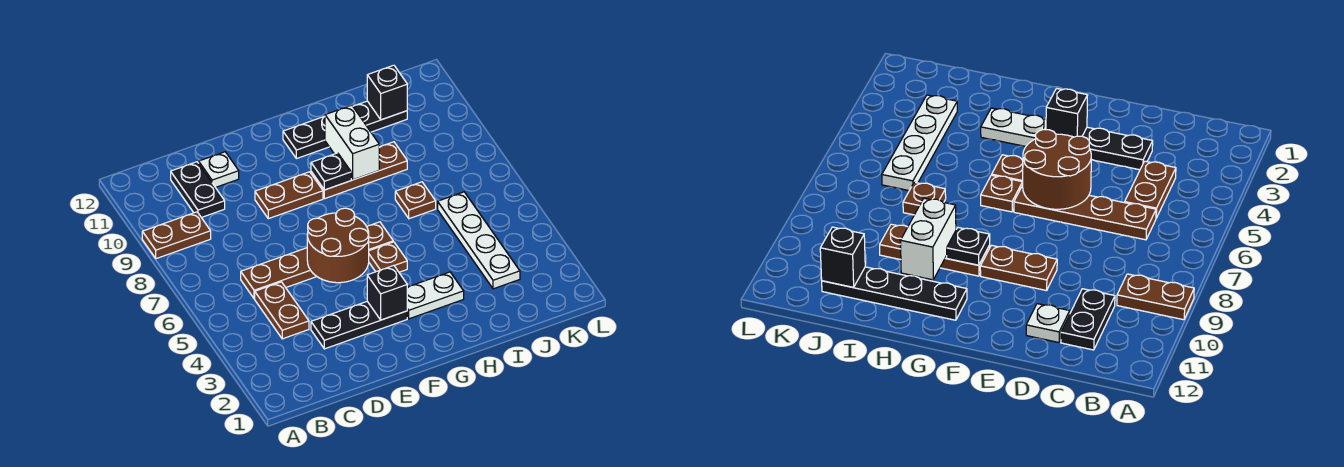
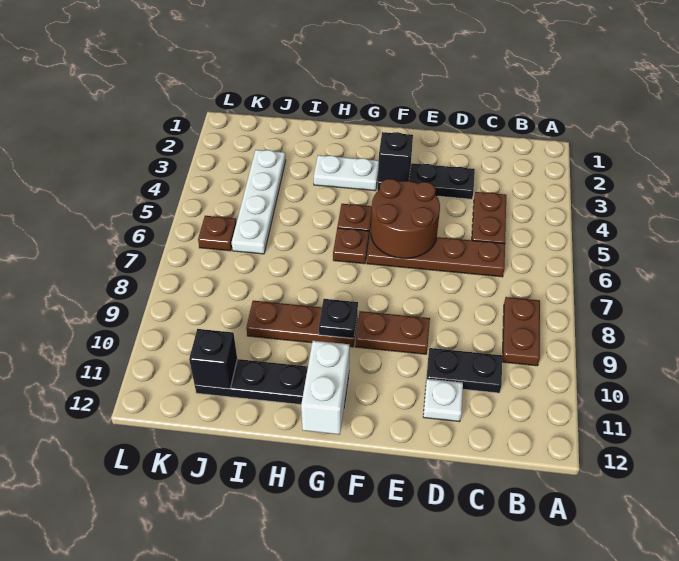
brown plate A9:B9 level 1 -> brown plate B8:B9 level 1
black plate C10:C11 level 1 -> black plate C10:D10 level 1
white brick H9:H10 level 2 -> white brick G11:G12 level 2
brown plate I7 level 1 -> brown plate K6 level 1

